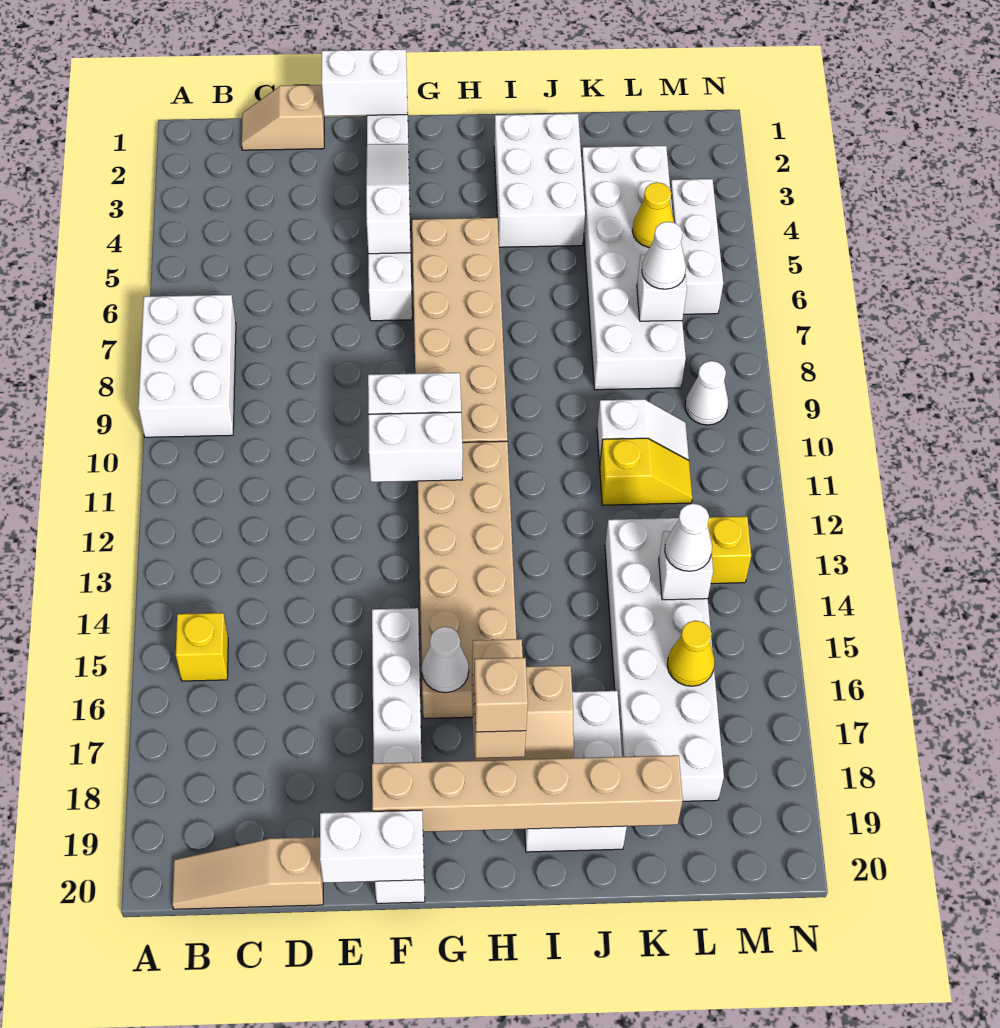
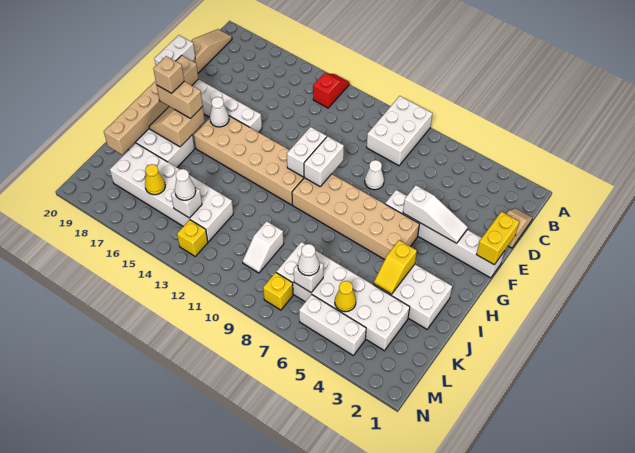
white brick A7:B9 level 1 -> white brick A8:C9 level 1
none -> red slope A13:B13 level 1 top B
yellow brick B15 level 1 -> yellow brick M8 level 1
white brick E1:F1 level 2 -> yellow brick E1:F1 level 2
yellow slope K11:L11 level 1 top K -> yellow slope I4:J4 level 2 top I
white cone M9 level 1 -> white cone E8 level 1

